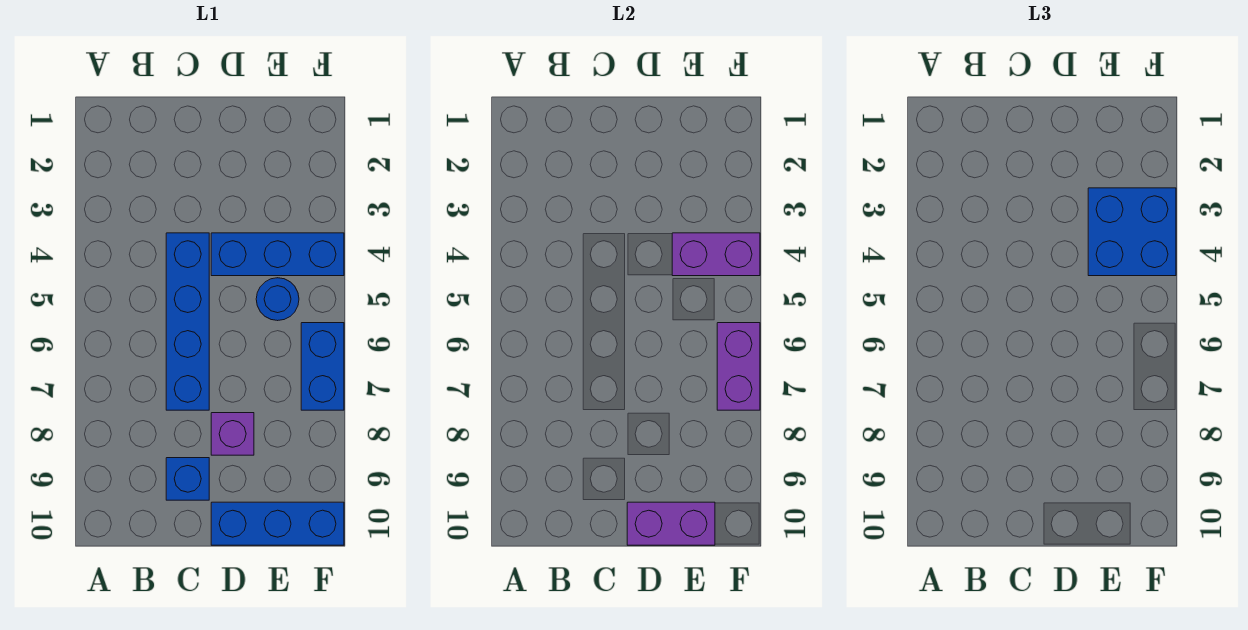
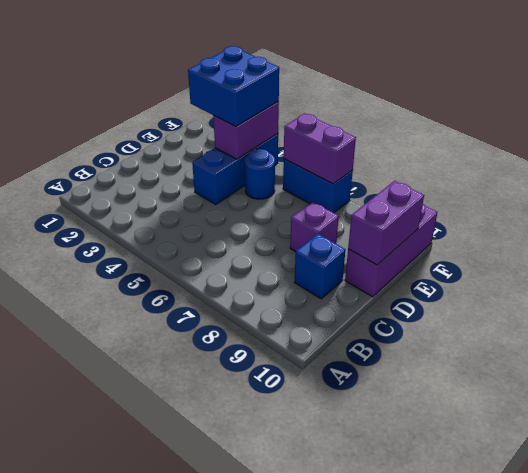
blue brick C4:C7 level 1 -> none
blue brick D10:F10 level 1 -> purple brick D10:F10 level 1

